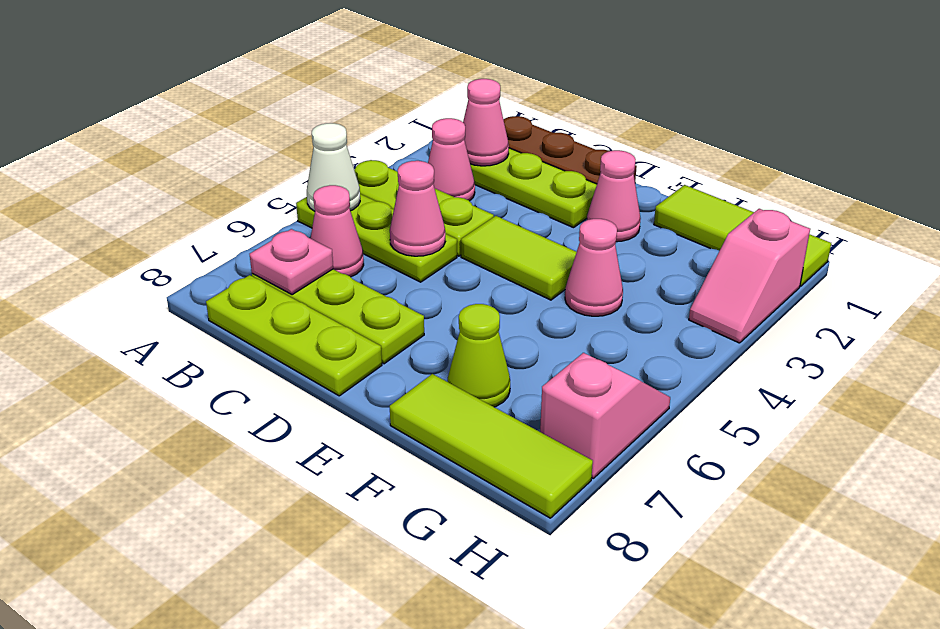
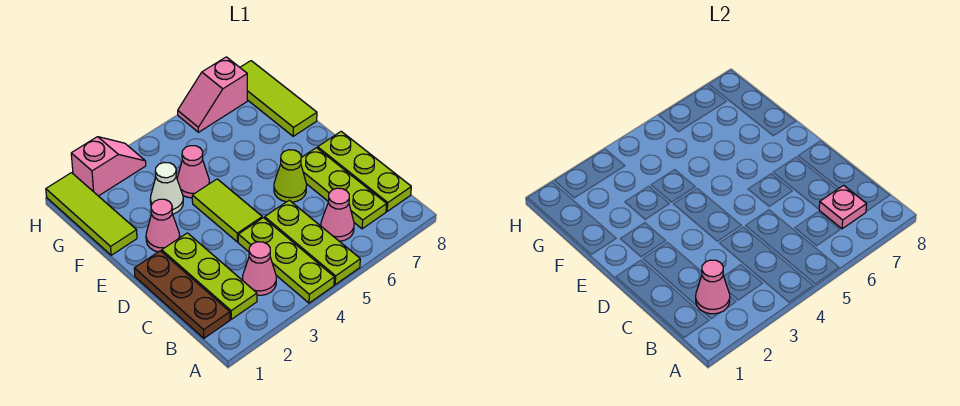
white cone A5 level 2 -> white cone F3 level 1
pink cone C5 level 2 -> none
lime cone F7 level 1 -> lime cone D6 level 1

